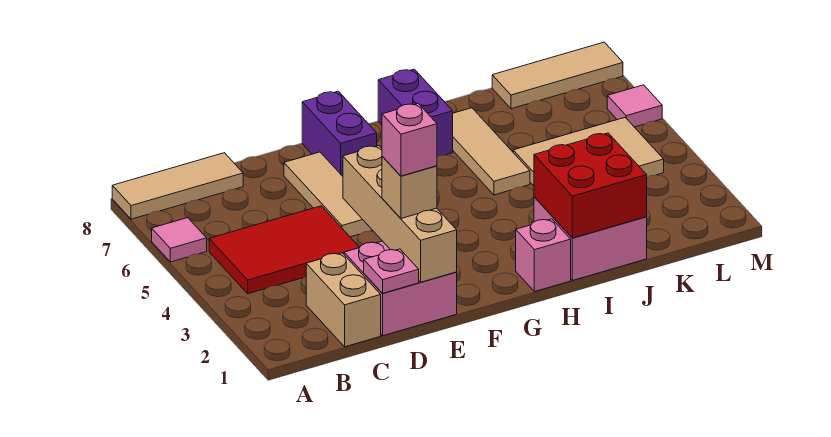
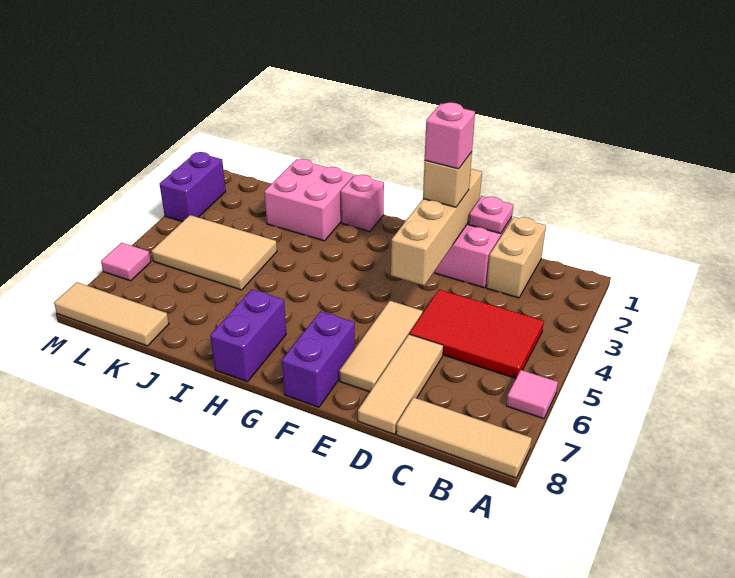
red brick I1:J2 level 2 -> none
tan tile I5:I7 level 1 -> tan tile D6:D8 level 1
none -> purple brick M2:M3 level 1

